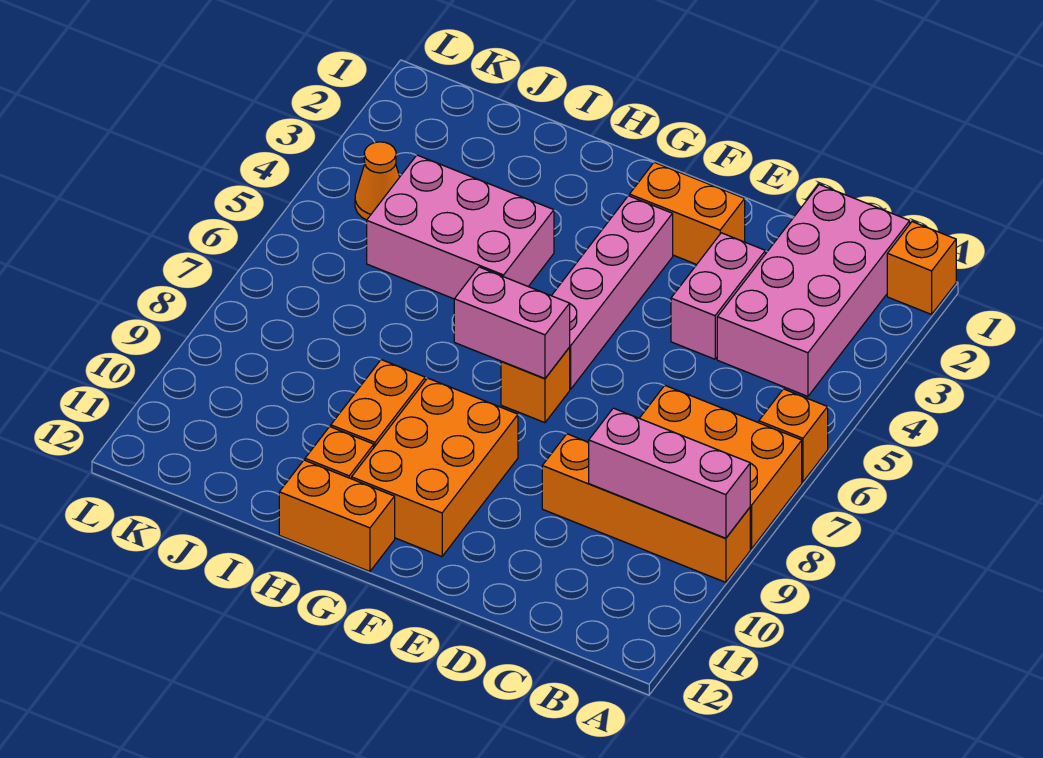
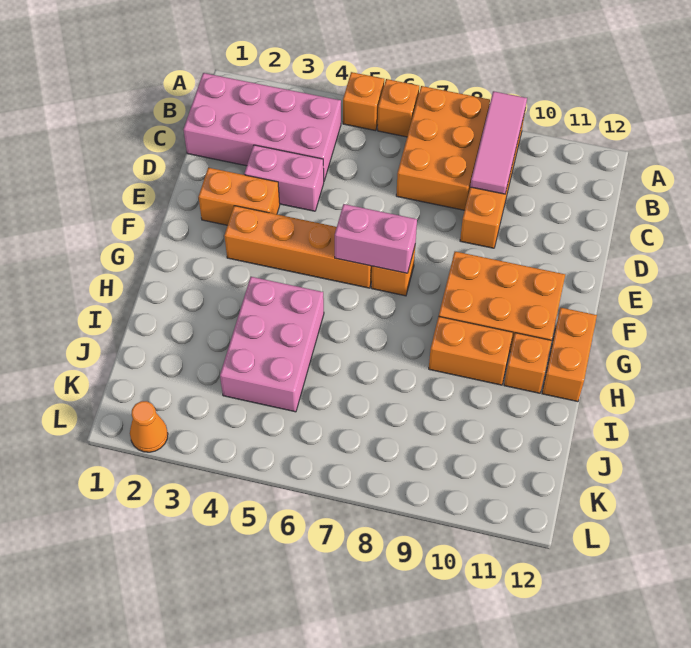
orange brick A1 level 1 -> orange brick A5 level 1
pink brick A9:C9 level 2 -> pink tile A9:C9 level 2
orange brick E2:F2 level 1 -> orange brick E2:E3 level 1
pink brick F3:F6 level 1 -> orange brick F3:F6 level 1
pink brick F7:G7 level 2 -> pink brick F6:F7 level 2
orange cone K4 level 1 -> orange cone L2 level 1

